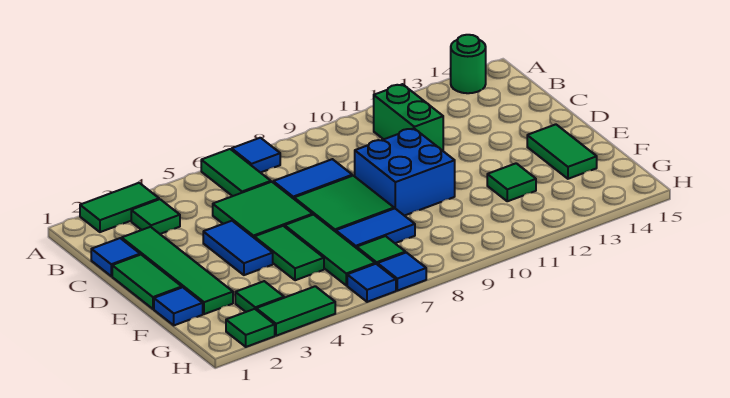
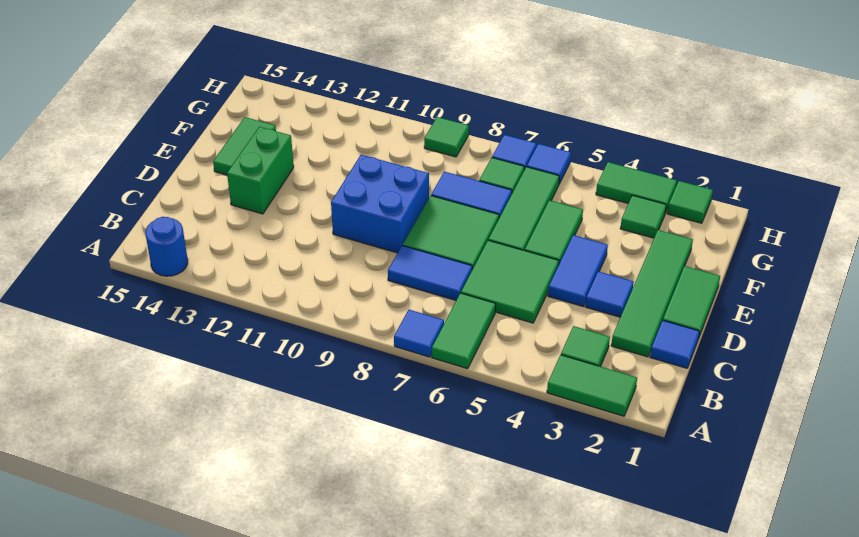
green round brick A14 level 1 -> blue round brick A14 level 1
green brick B11:C11 level 1 -> green brick D13:E13 level 1
blue tile F1 level 1 -> blue tile D3 level 1
green tile F12 level 1 -> green tile H9 level 1

